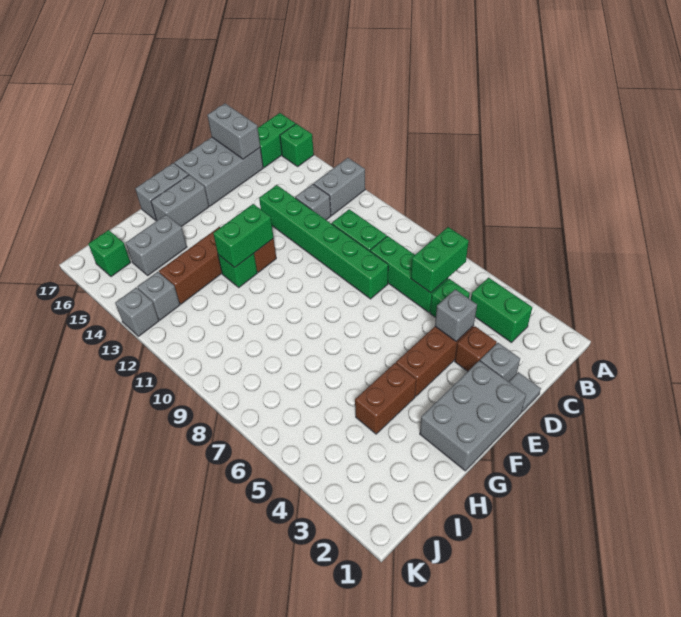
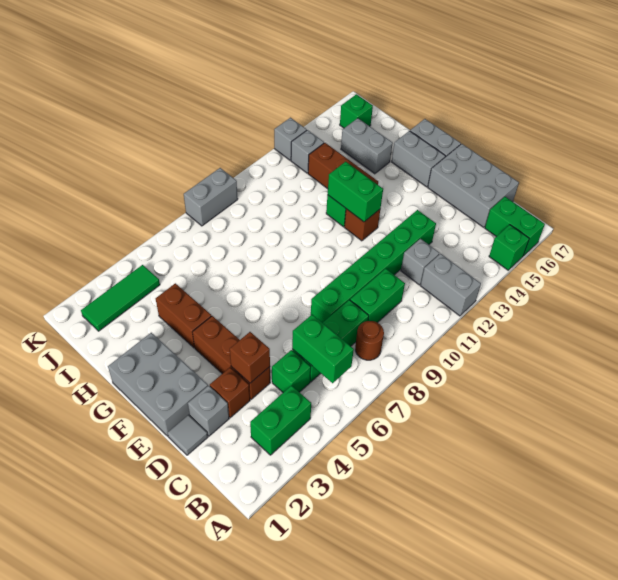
none -> brown round brick B8 level 1
grey brick C16:C17 level 2 -> grey brick K8:K9 level 1
grey brick D4 level 2 -> brown brick D4 level 2
none -> green tile J2:J4 level 1

